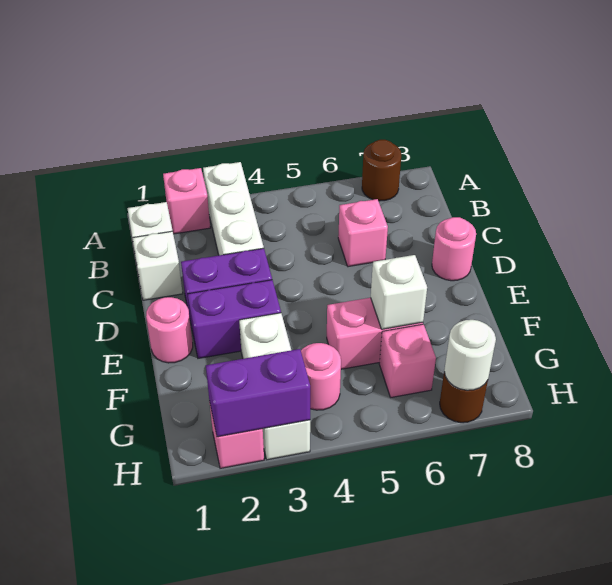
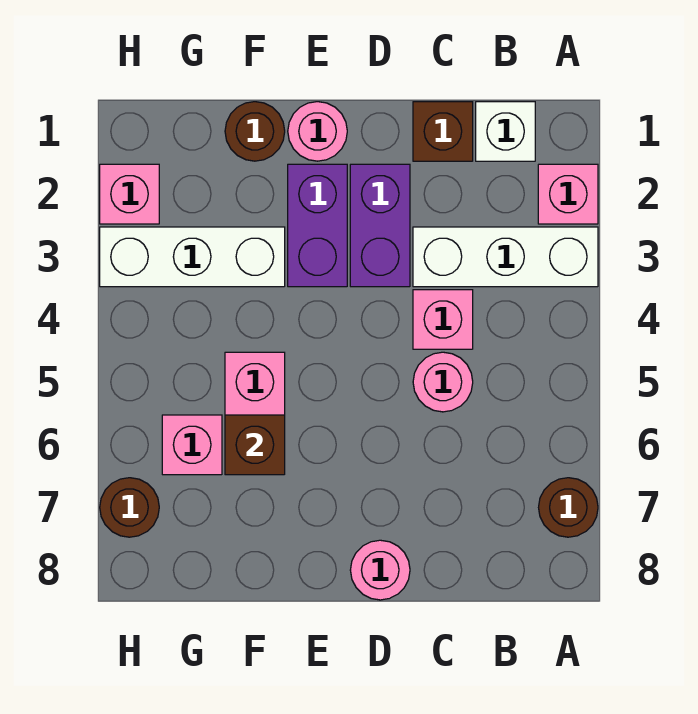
white brick C1 level 1 -> brown brick C1 level 1
pink brick C6 level 1 -> pink brick C4 level 1
none -> brown round brick F1 level 1
white brick F6 level 2 -> brown brick F6 level 2
pink round brick G4 level 1 -> pink round brick C5 level 1
purple brick H2:H3 level 2 -> none
white round brick H7 level 2 -> none

